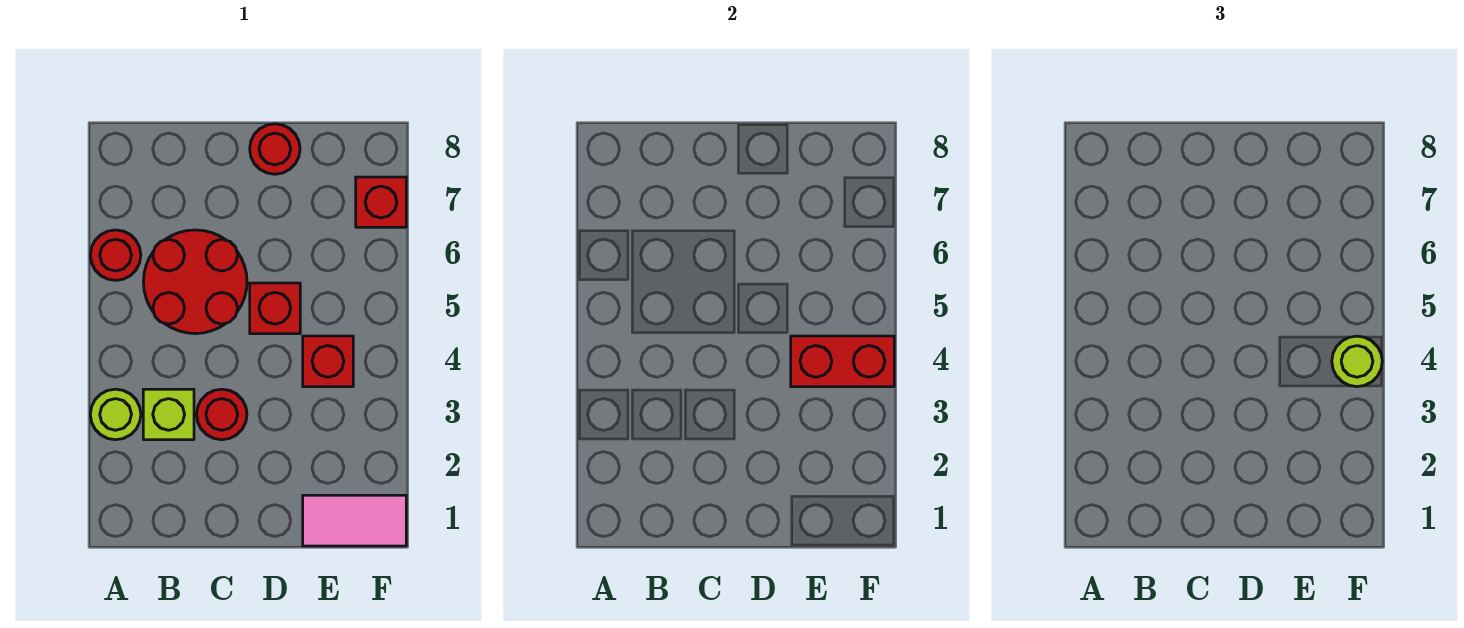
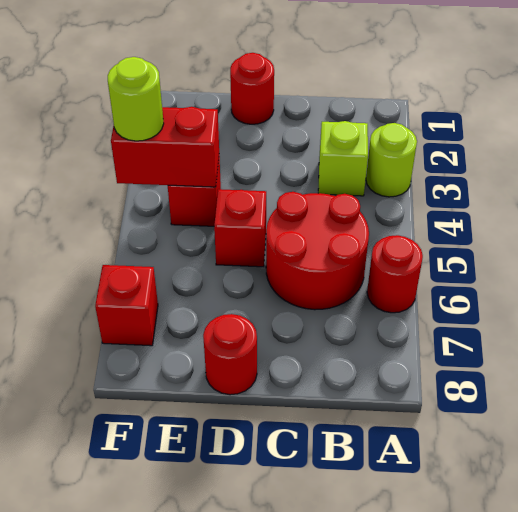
red round brick C3 level 1 -> red round brick D1 level 1
pink tile E1:F1 level 1 -> none

